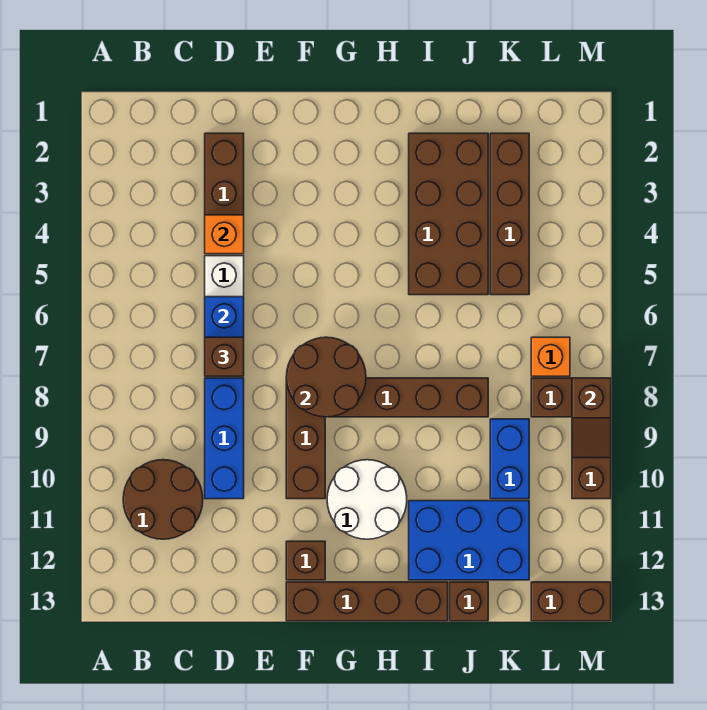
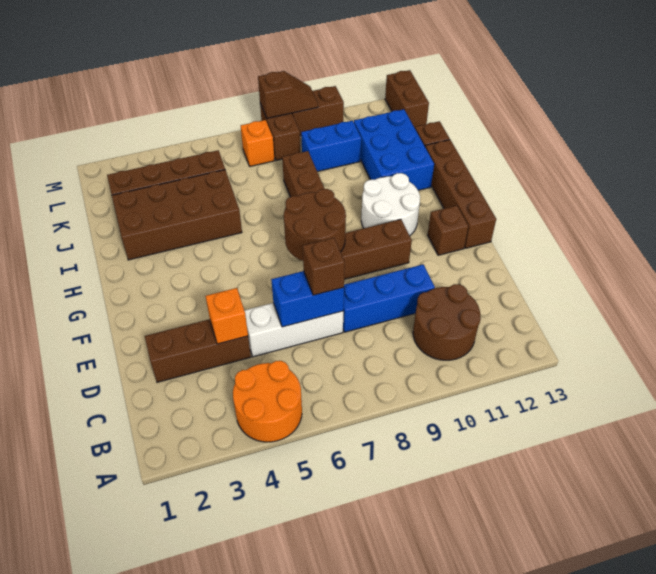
none -> orange round brick A4:B5 level 1

